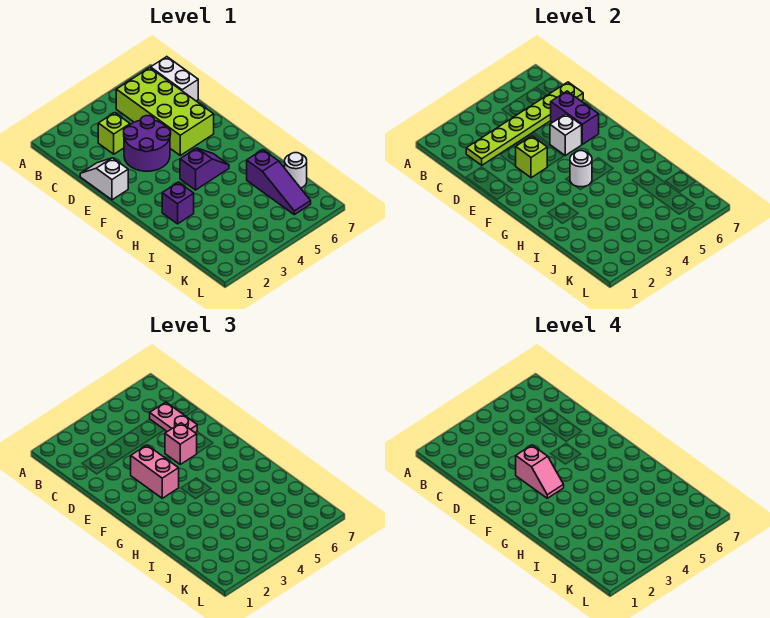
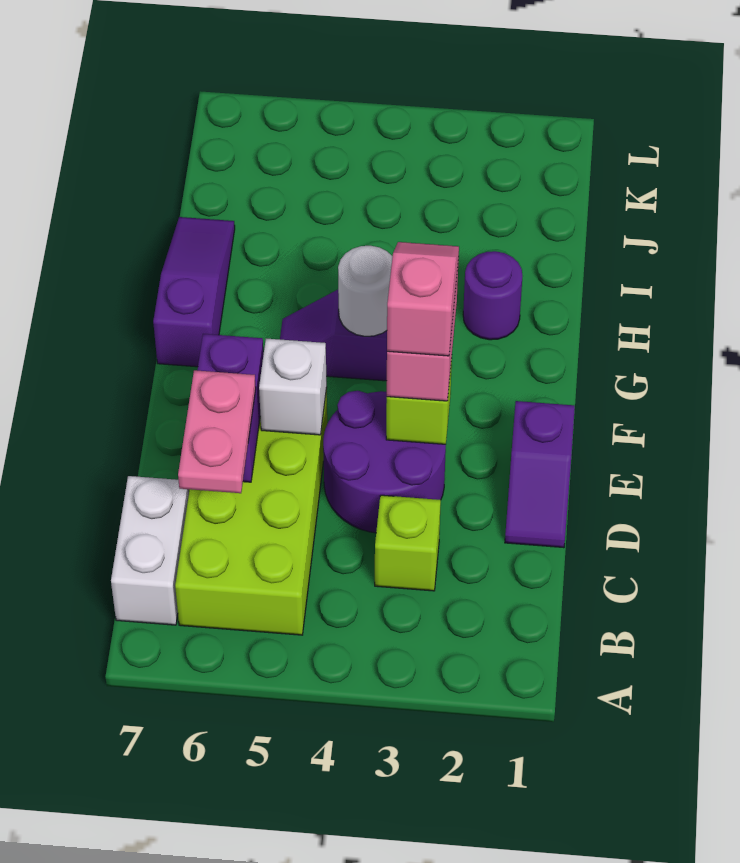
lime plate C2:C7 level 2 -> none
white slope D1:E1 level 1 top E -> purple slope D1:E1 level 1 top E
pink brick E5 level 3 -> none
purple brick H2 level 1 -> purple round brick H2 level 1
purple slope I6:K6 level 1 top I -> purple slope G7:I7 level 1 top G
white round brick J7 level 1 -> none

